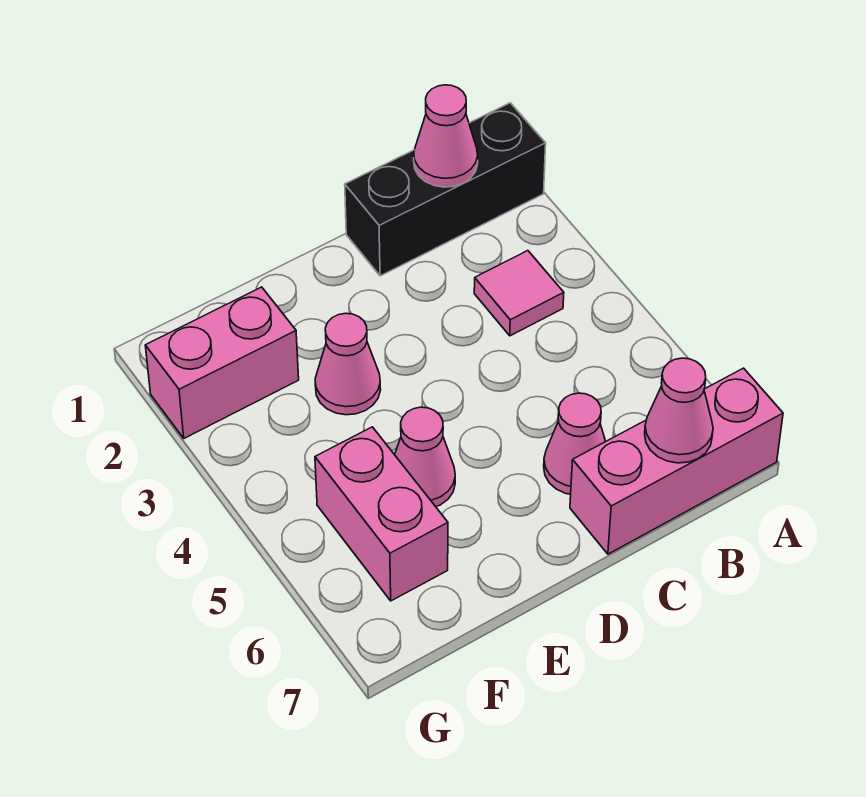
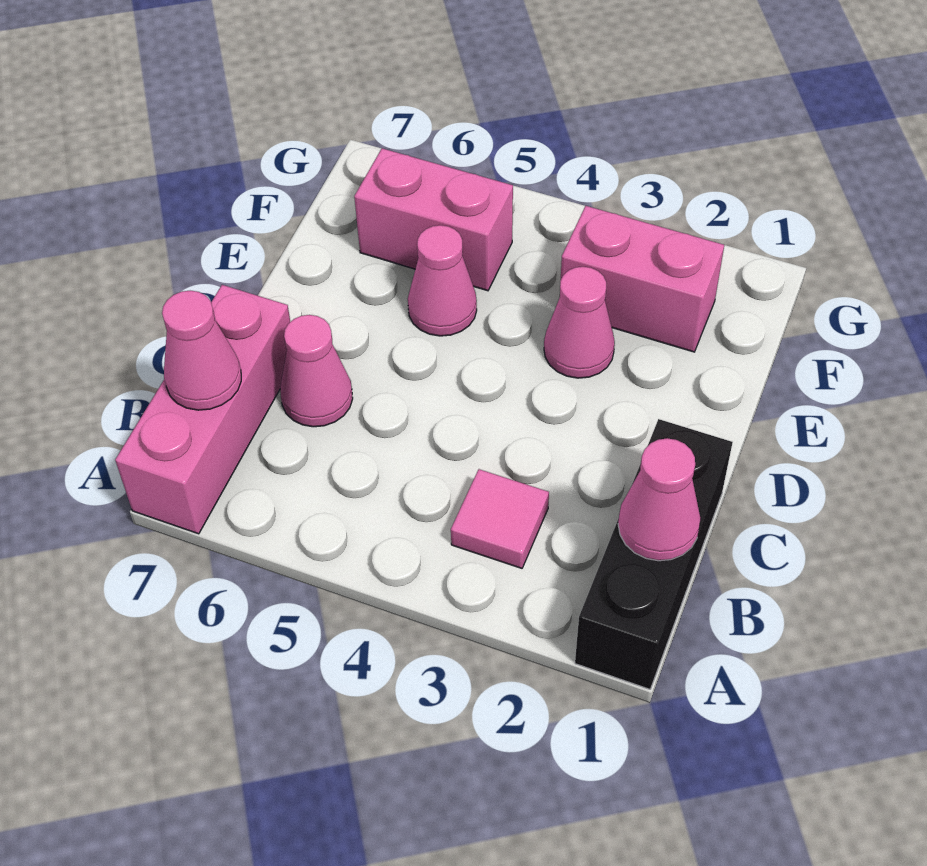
pink brick F2:G2 level 1 -> pink brick F2:F3 level 1

